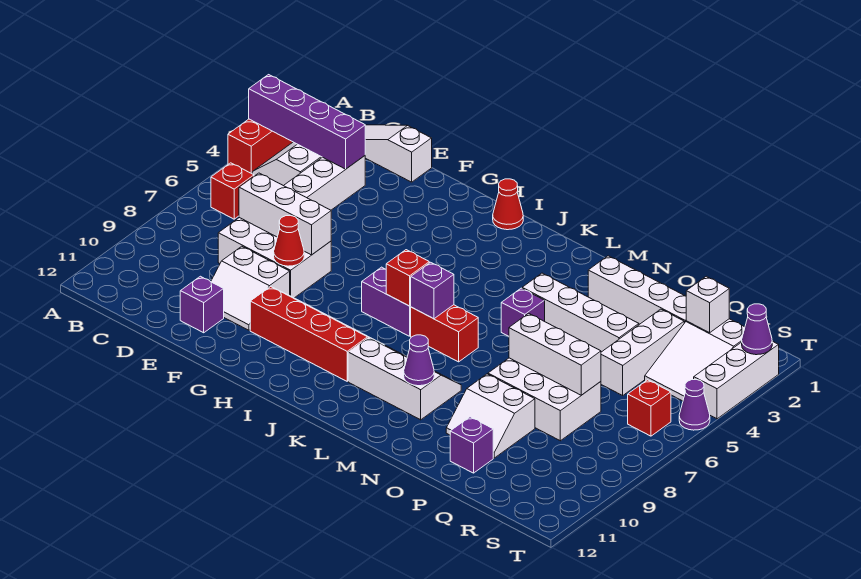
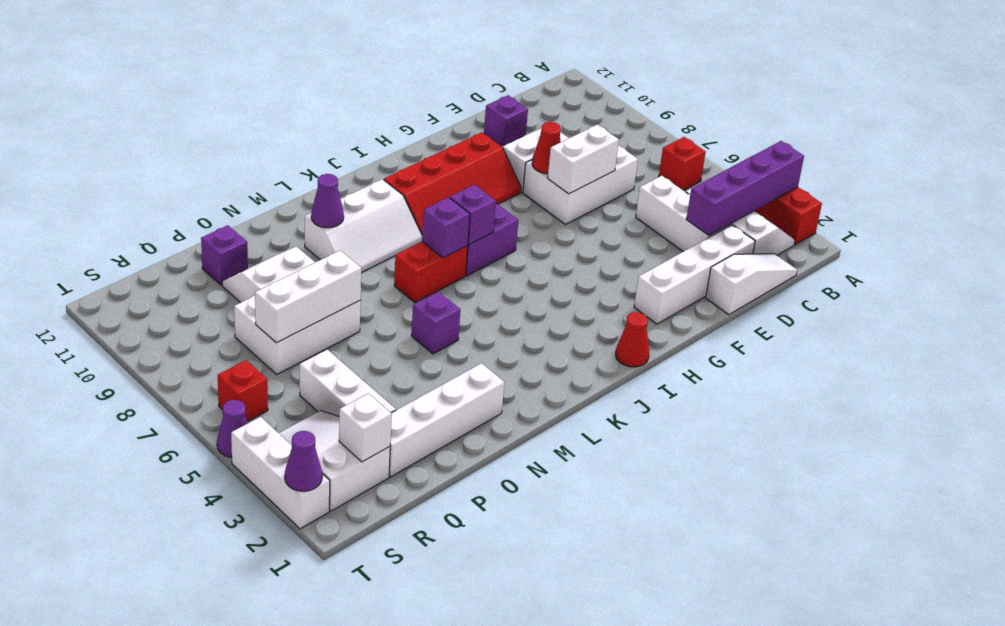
white brick D7:F7 level 2 -> white brick E7:F7 level 2
red brick J7 level 2 -> purple brick J7 level 2
white brick M4:P4 level 1 -> white brick D2:G2 level 1

